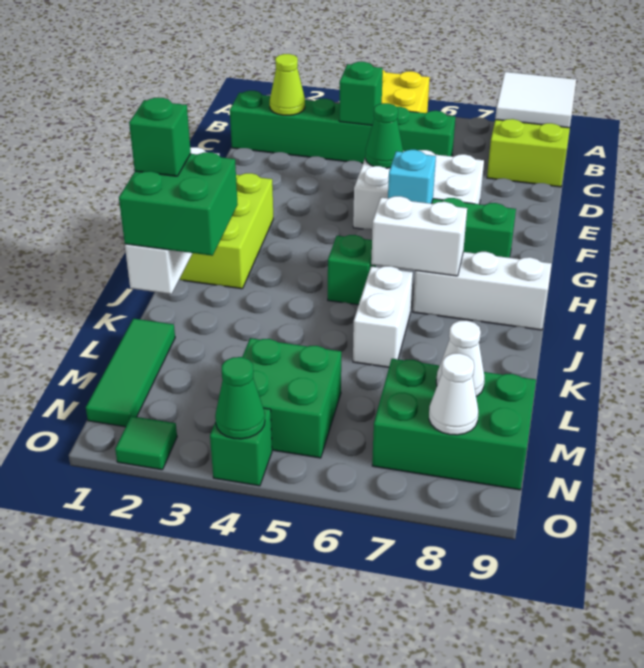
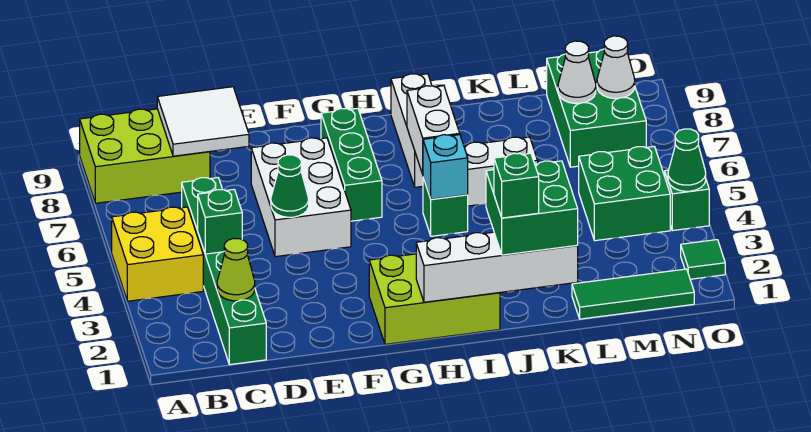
white tile A8:B9 level 2 -> white tile C8:D9 level 2
cyan brick G6 level 2 -> cyan brick I5 level 2

